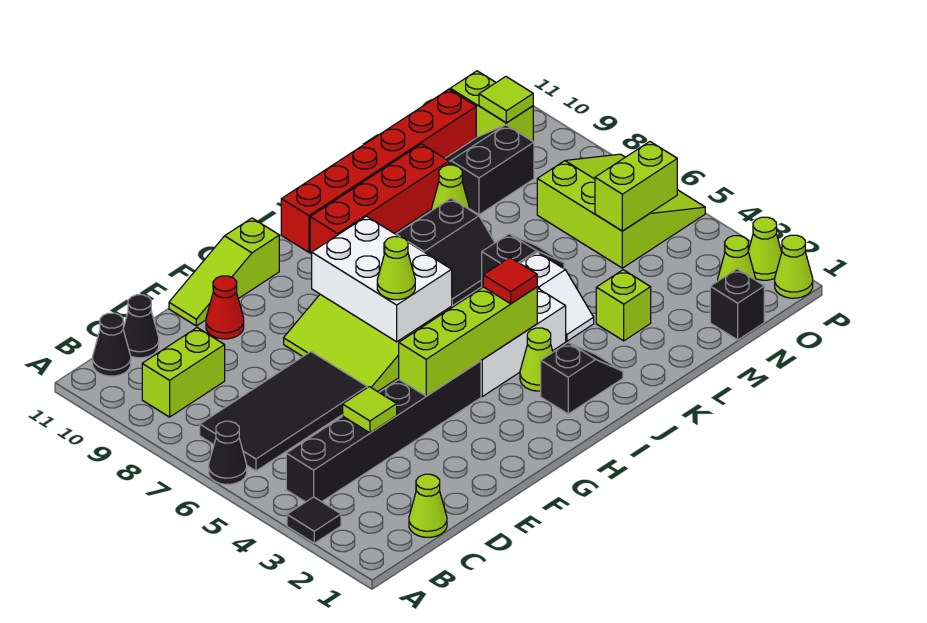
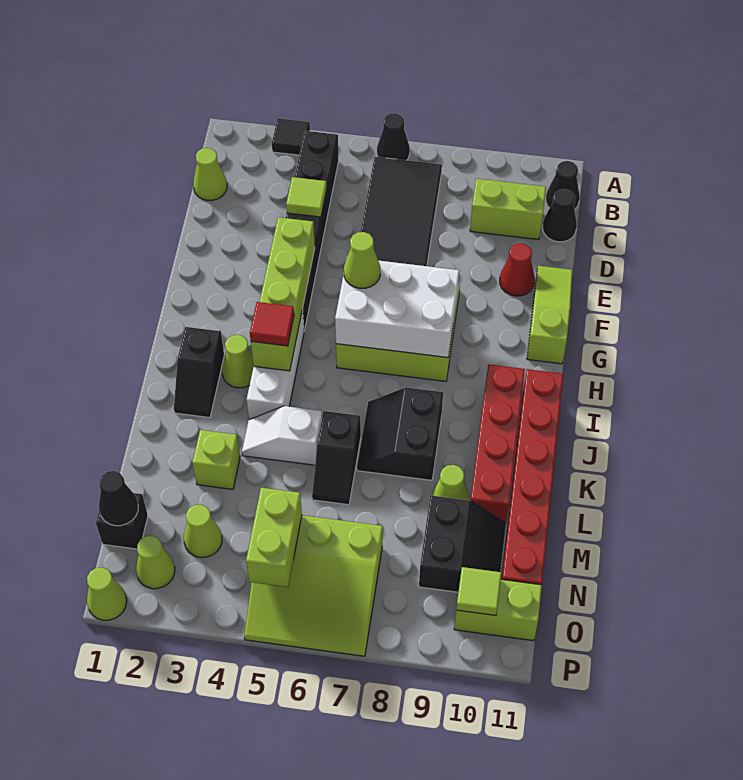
lime brick B9:C9 level 1 -> lime brick C9:C10 level 1
none -> black cone N1 level 2
lime cone P2 level 1 -> lime cone N3 level 1

